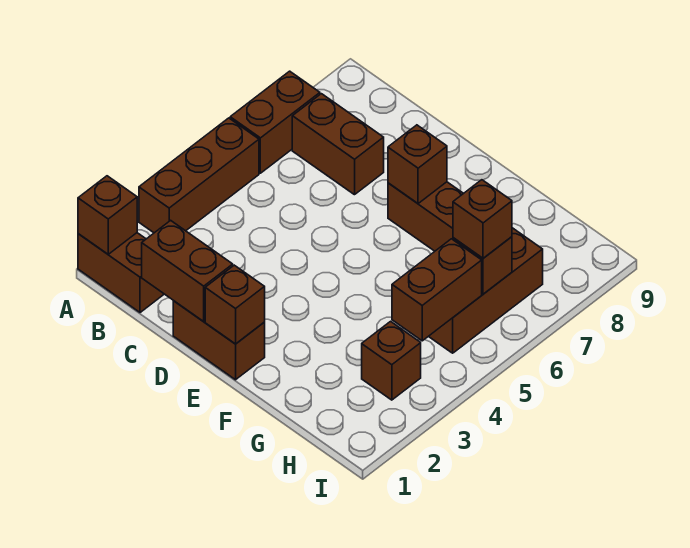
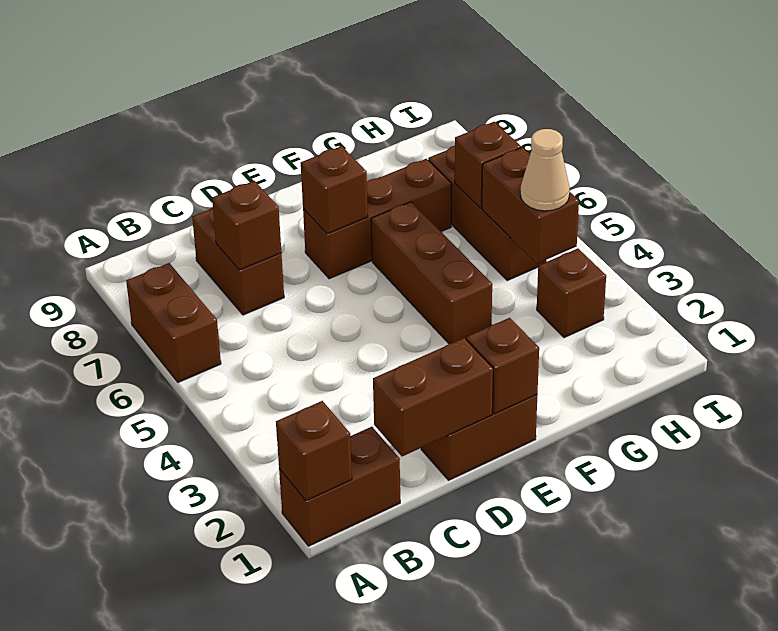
brown brick A3:A5 level 1 -> brown brick F4:F6 level 1
brown brick B7:C7 level 1 -> brown brick C7:C8 level 1
none -> tan cone H4 level 3
brown brick H6 level 3 -> brown brick C7 level 2

